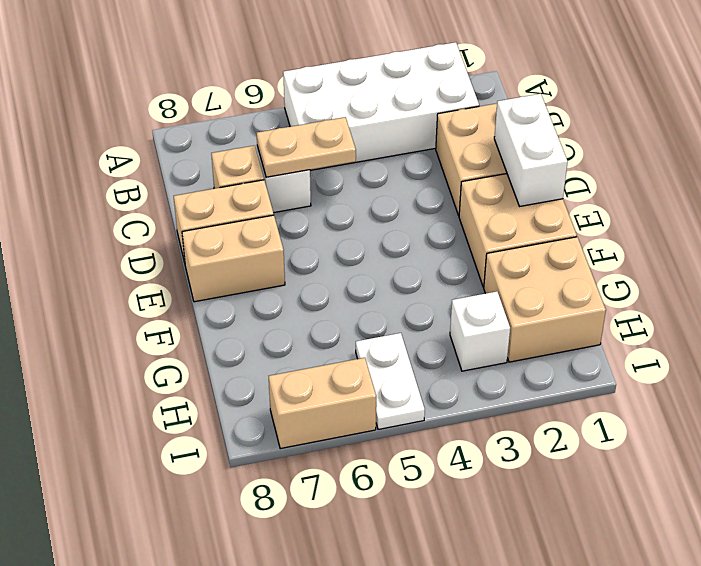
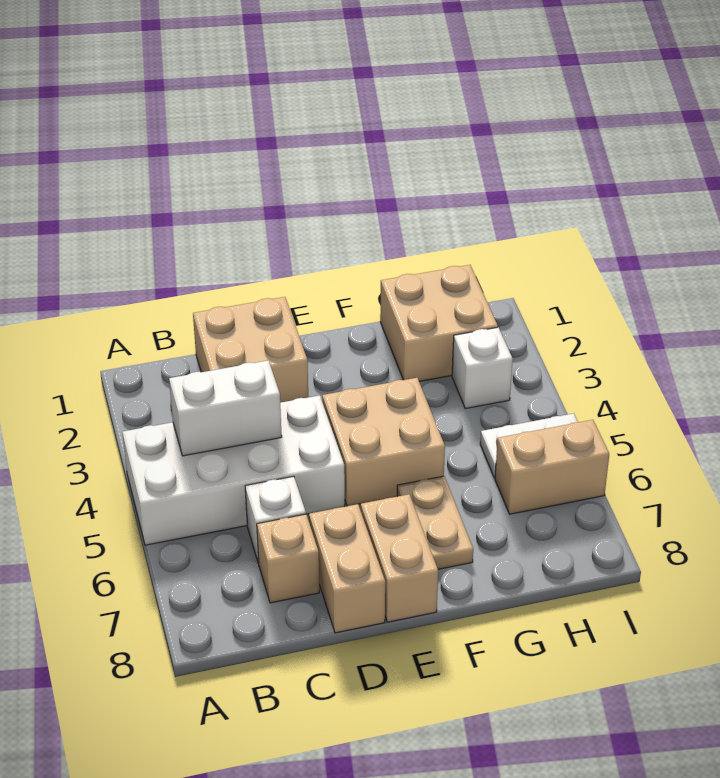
white brick A2:B5 level 1 -> white brick A4:D5 level 1
tan plate C5:C6 level 2 -> tan plate F6:F7 level 1
white brick D1:E1 level 2 -> white brick B4:C4 level 2
tan brick E1:F2 level 1 -> tan brick E4:F5 level 1
tan brick I6:I7 level 1 -> tan brick H6:I6 level 1

